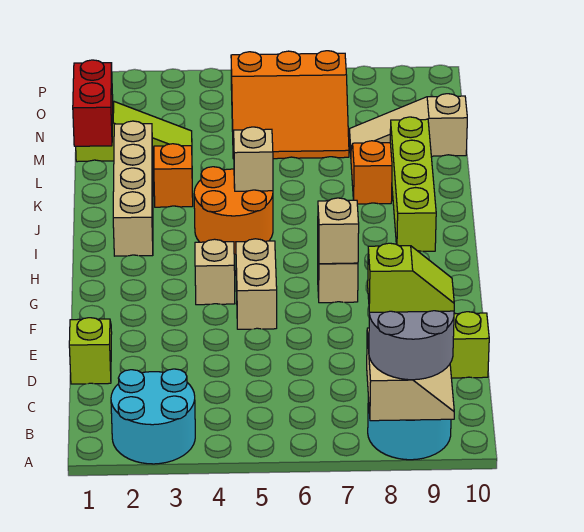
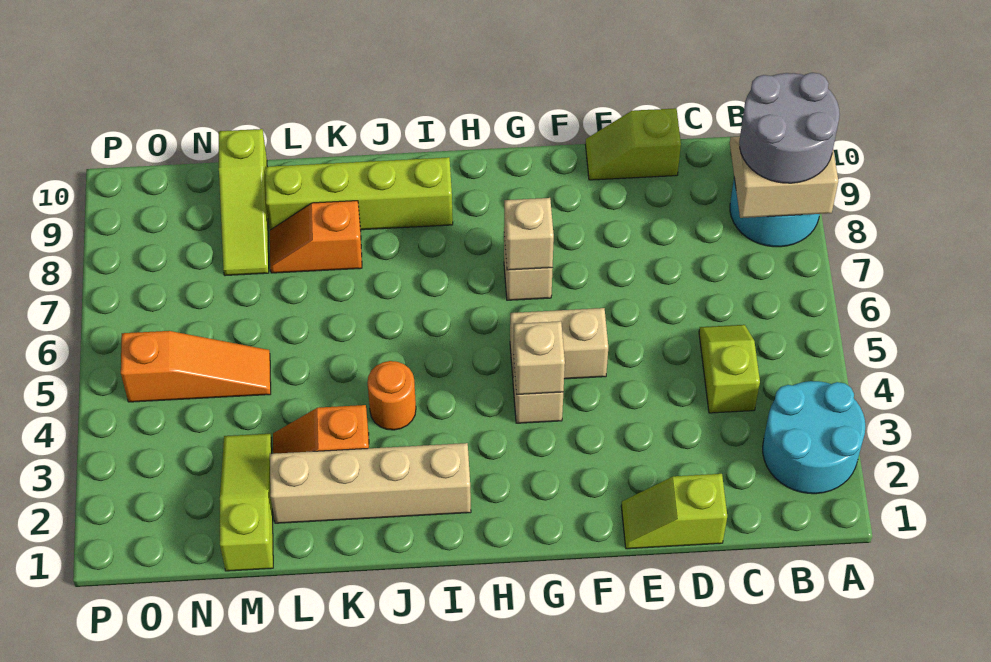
lime slope B8:B9 level 4 top 8 -> lime slope C4:C5 level 1 top 4
orange round brick I4:J5 level 1 -> orange round brick J4 level 1
tan brick J5 level 2 -> tan brick G4 level 2
red brick L1:M1 level 2 -> none
orange slope M5:O7 level 1 top O -> orange slope M5:O5 level 1 top O
tan slope M8:M10 level 1 top 10 -> lime slope M8:M10 level 1 top 10

